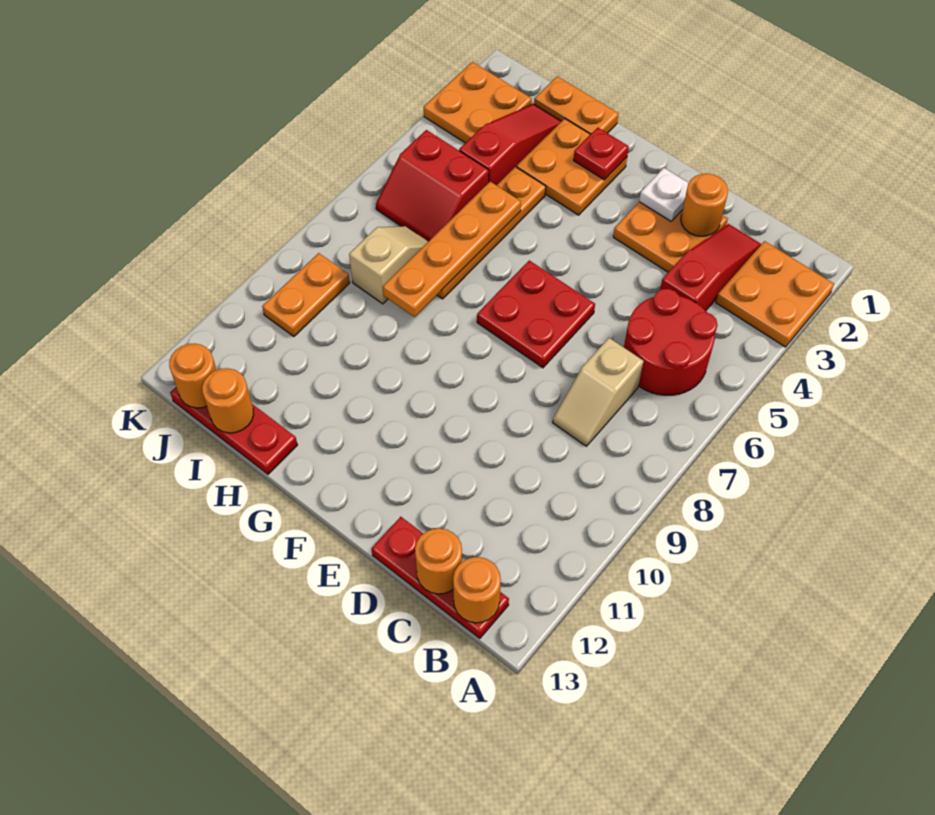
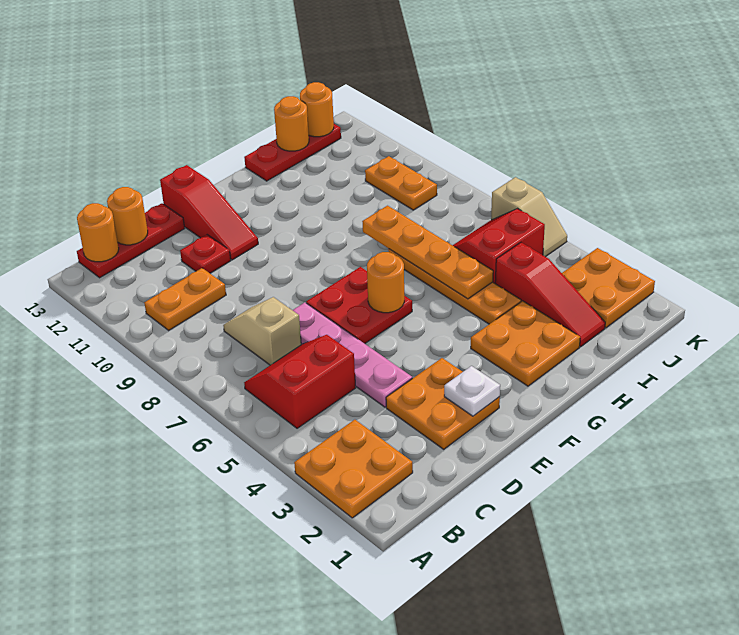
red round brick B5:C6 level 1 -> red slope B5:C6 level 1 top 5
red slope C2:C4 level 1 top 4 -> red slope E11:E13 level 1 top 13
orange round brick D2 level 2 -> orange round brick F6 level 2
none -> pink plate D4:D7 level 1
red plate G2 level 2 -> red plate D11 level 1
orange plate H1:I1 level 1 -> orange plate B10:C10 level 1
tan slope I7:I8 level 1 top 8 -> tan slope K5:K6 level 1 top 6

